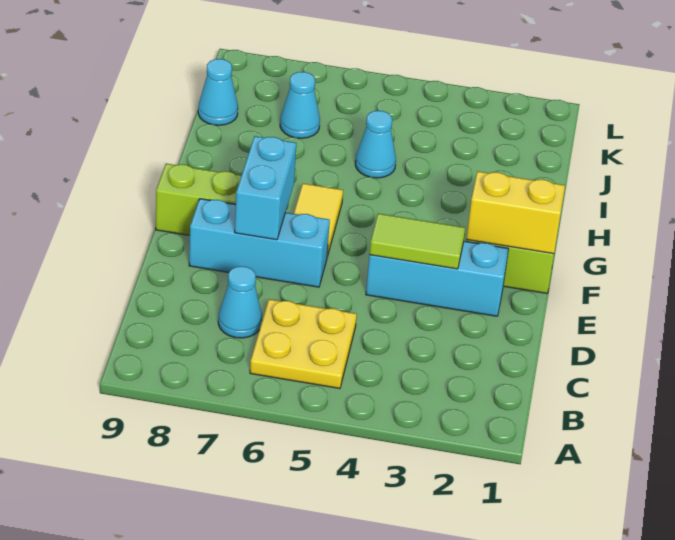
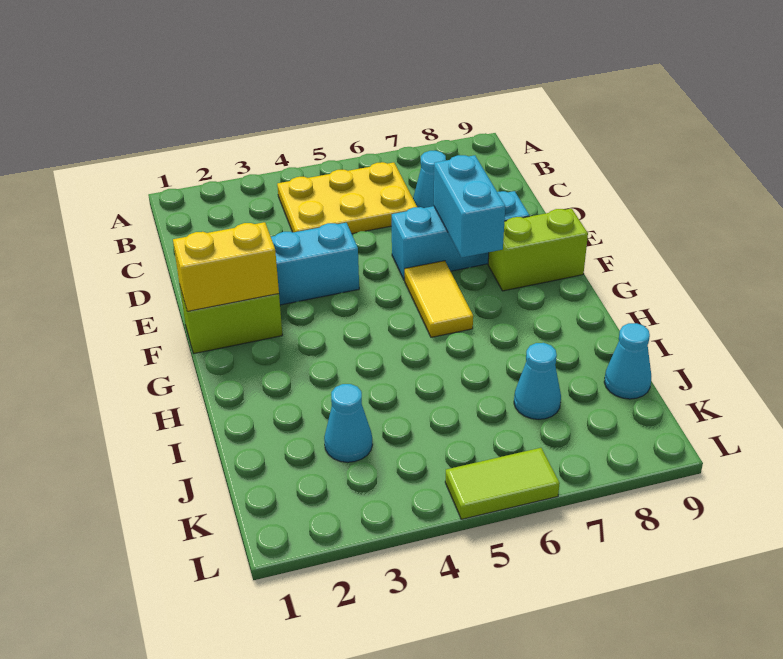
yellow plate B5:C6 level 1 -> yellow plate B4:C6 level 1
lime tile E3:E4 level 2 -> lime tile L5:L6 level 1
cyan cone I5 level 1 -> cyan cone J3 level 1

